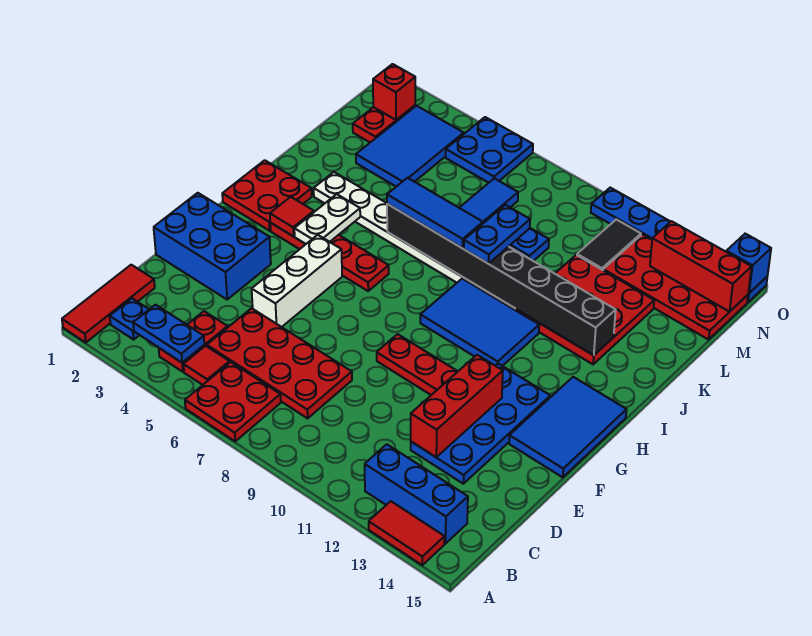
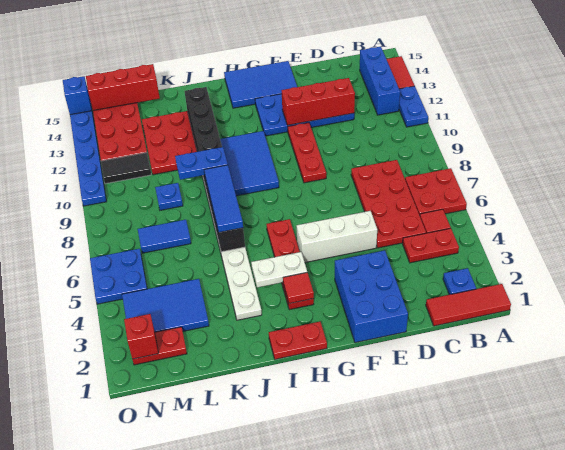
blue plate B3:B4 level 2 -> blue plate A11:A12 level 1
red plate H1:I2 level 1 -> red plate H1:I1 level 1
red brick N13:N15 level 2 -> red brick L15:N15 level 2

